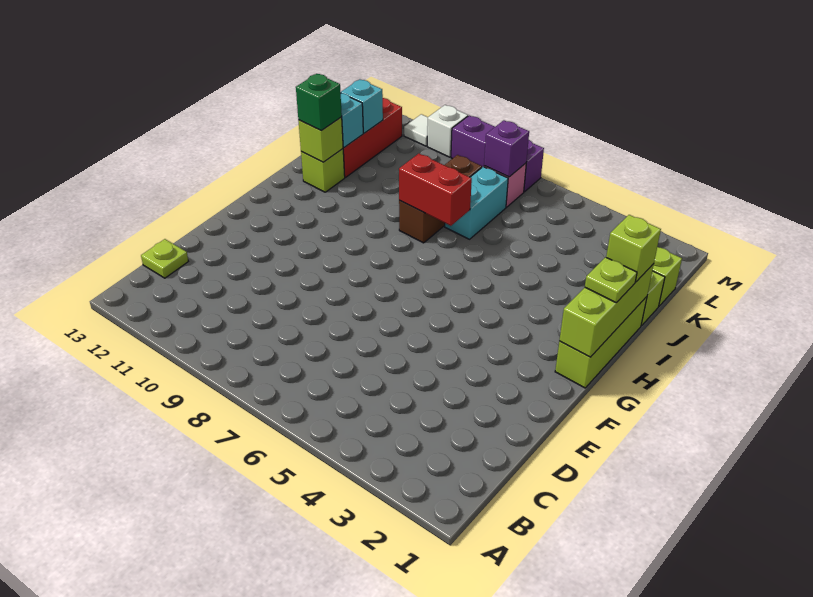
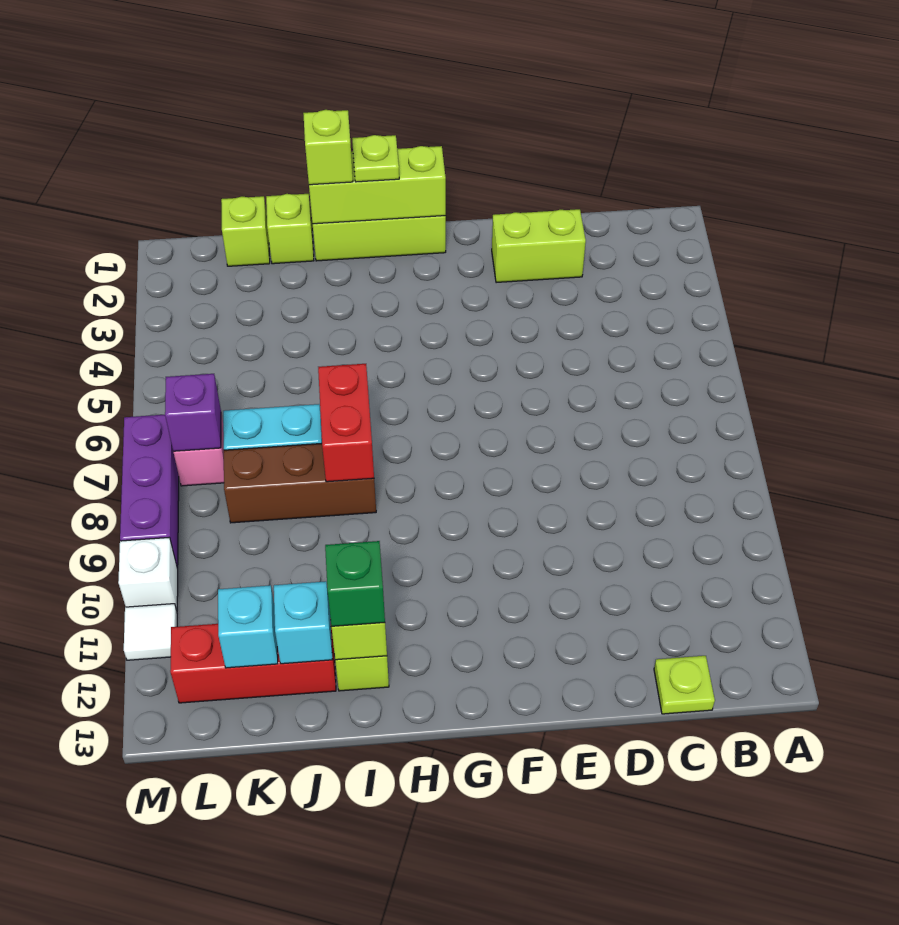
none -> lime brick D2:E2 level 1

